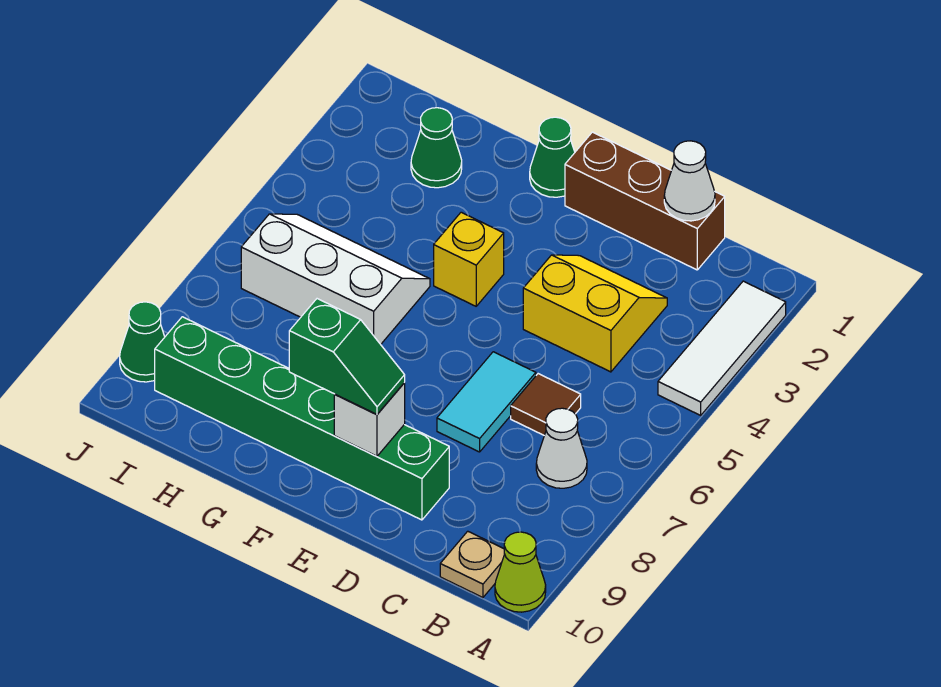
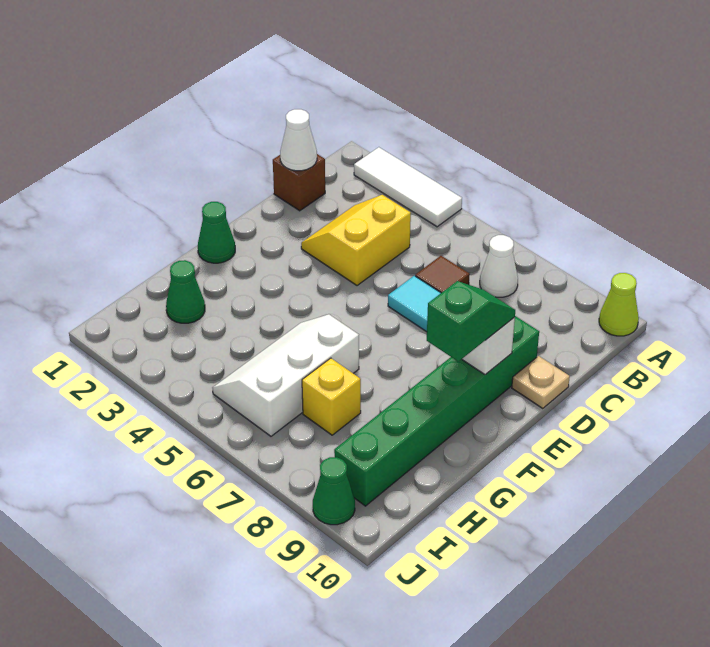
tan plate B10 level 1 -> tan plate D10 level 1
brown brick C1:E1 level 1 -> brown brick C1 level 1
yellow brick F4 level 1 -> yellow brick H7 level 1

